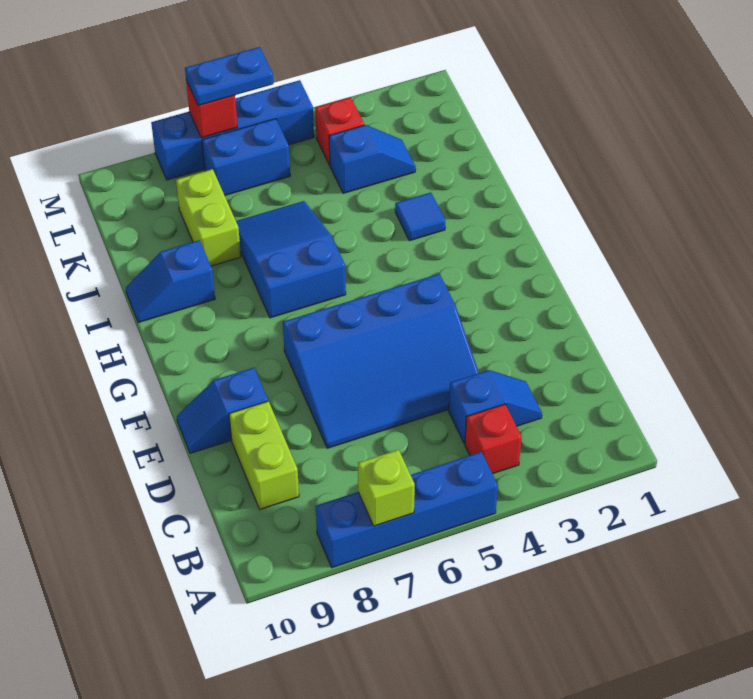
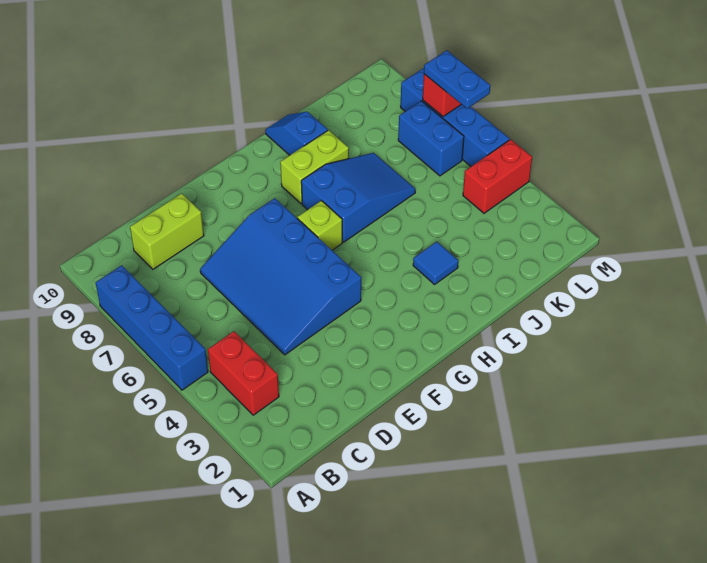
lime brick A7 level 2 -> lime brick G6 level 1
red brick B4 level 1 -> red brick B3:B4 level 1
blue slope C3:C4 level 1 top 4 -> none
blue slope E9:E10 level 1 top 9 -> none
lime brick J8:K8 level 1 -> lime brick H8:I8 level 1
blue slope K3:K4 level 1 top 4 -> none
red brick L4 level 1 -> red brick L4:M4 level 1

